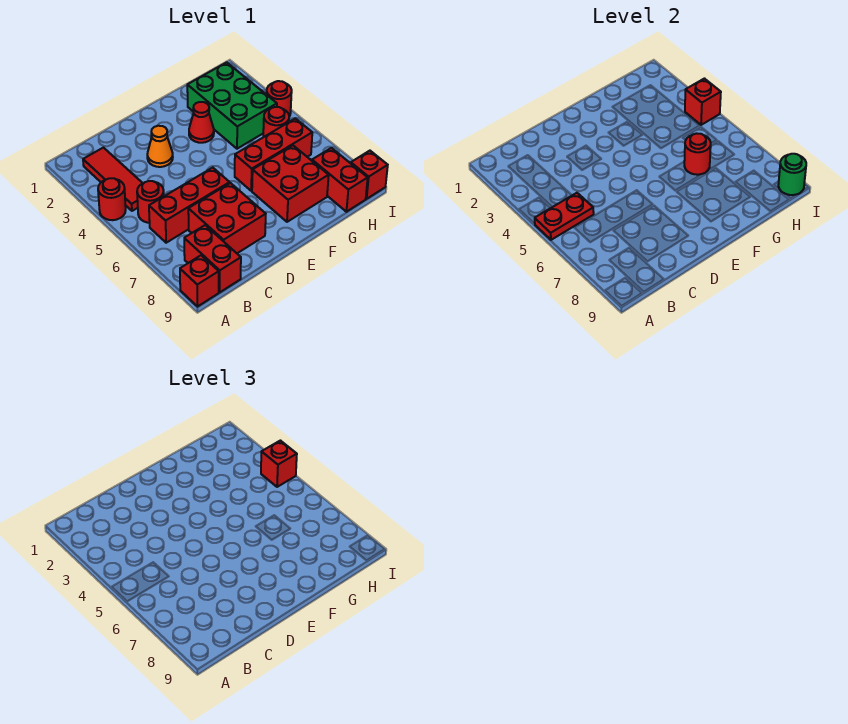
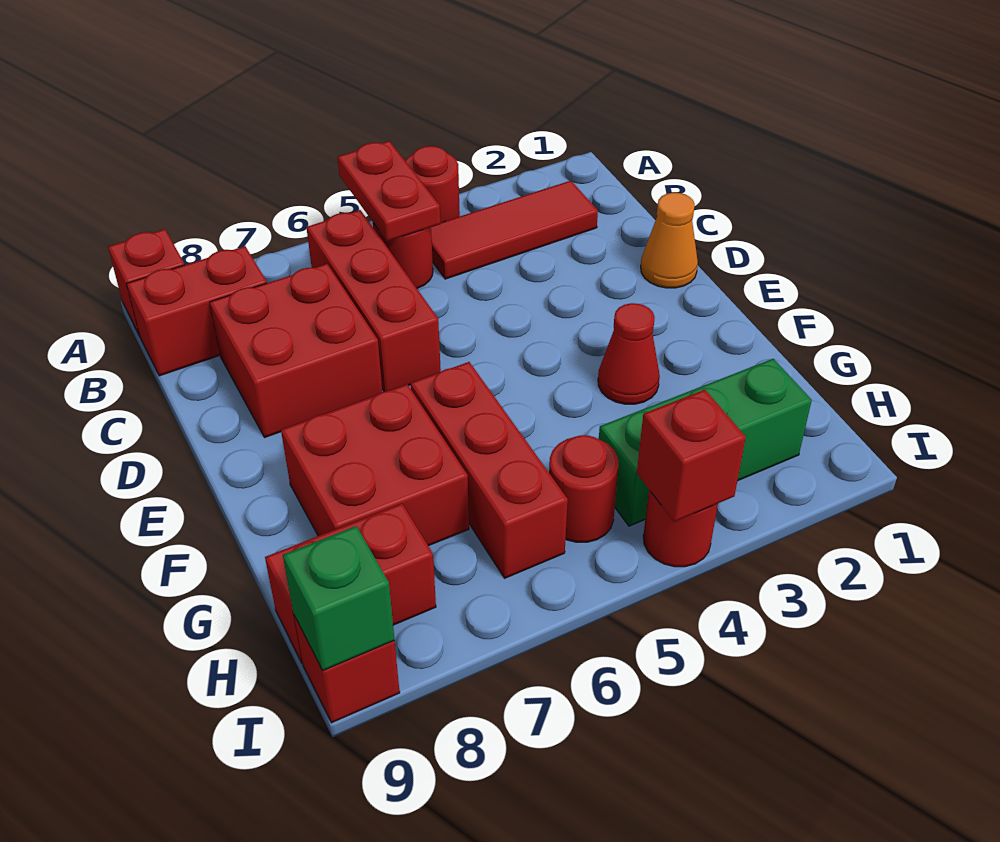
orange cone D3 level 1 -> orange cone D1 level 1
green brick G2:H4 level 1 -> green brick H2:H4 level 1
red round brick G6 level 2 -> none
red brick I4 level 3 -> none
green round brick I9 level 2 -> green brick I9 level 2

